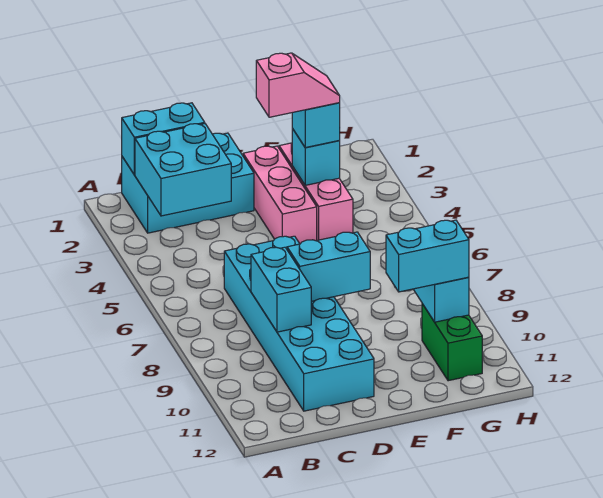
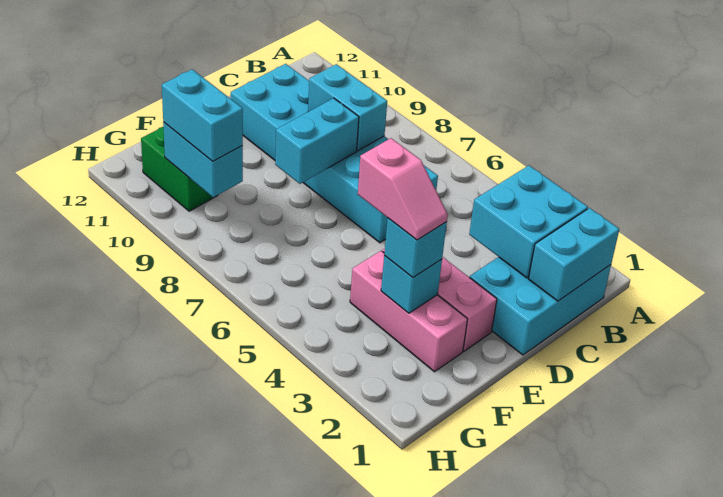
pink slope E3:F3 level 4 top E -> pink slope F3:F4 level 4 top 4
cyan brick F10:G10 level 3 -> cyan brick G9:G10 level 3

